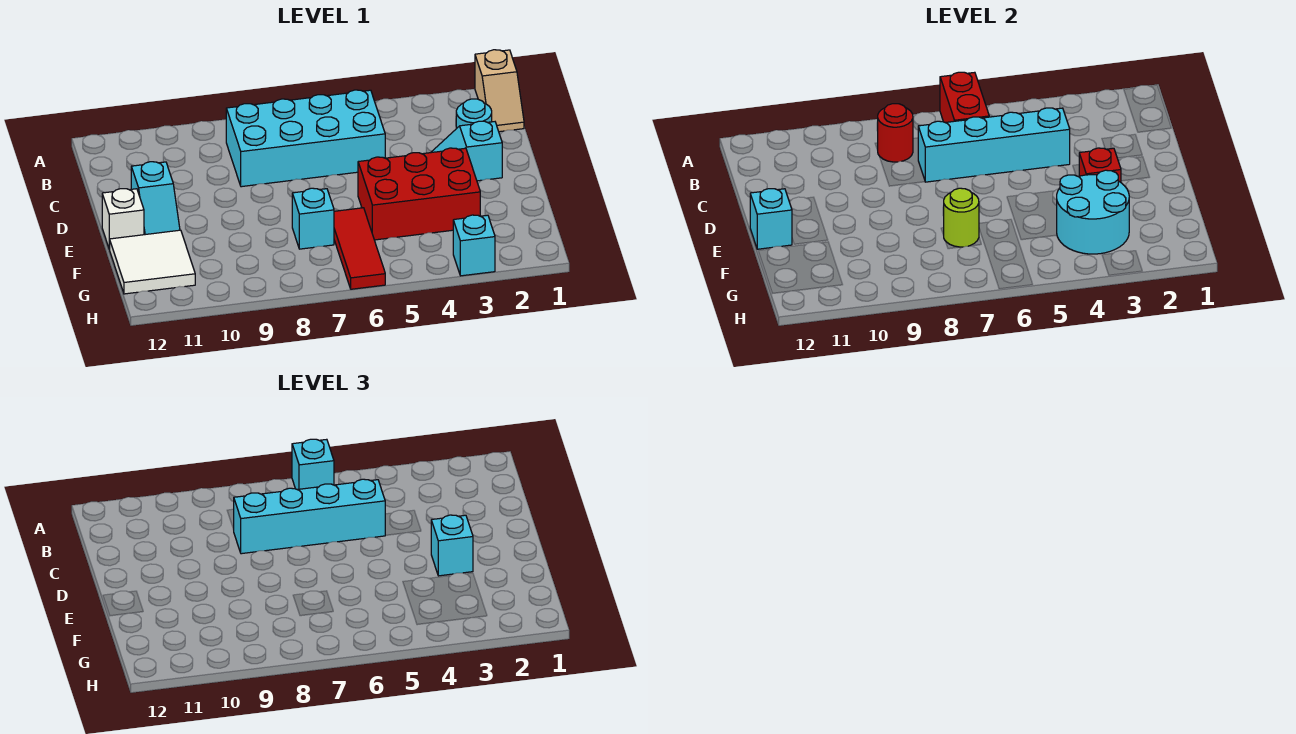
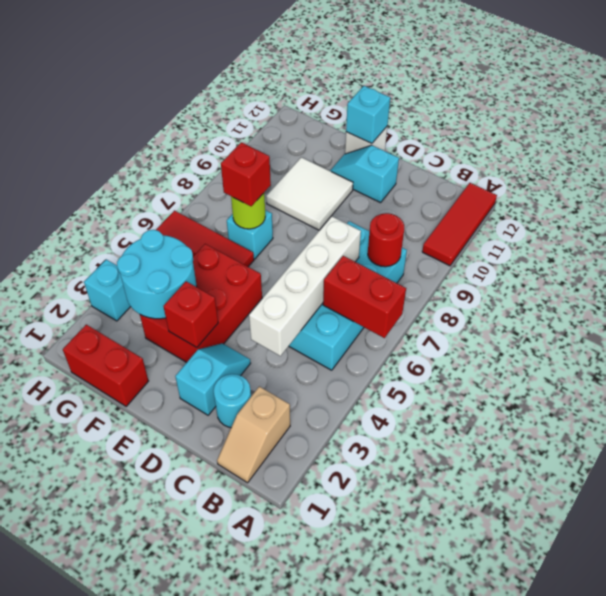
tan slope A1:B1 level 1 top A -> tan slope B1:B2 level 1 top 2
cyan brick A6 level 3 -> none
none -> red tile A10:A12 level 1
cyan brick C4:C7 level 2 -> white brick C4:C7 level 2
cyan brick C5:C8 level 3 -> none
cyan brick E3 level 3 -> none
none -> red brick F1:G1 level 1
none -> red brick F7 level 3
white tile F11:G12 level 1 -> white tile E9:F10 level 1

